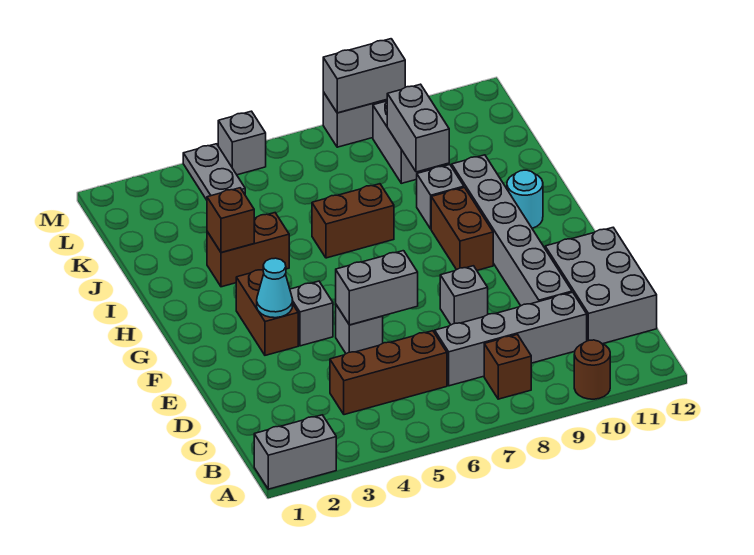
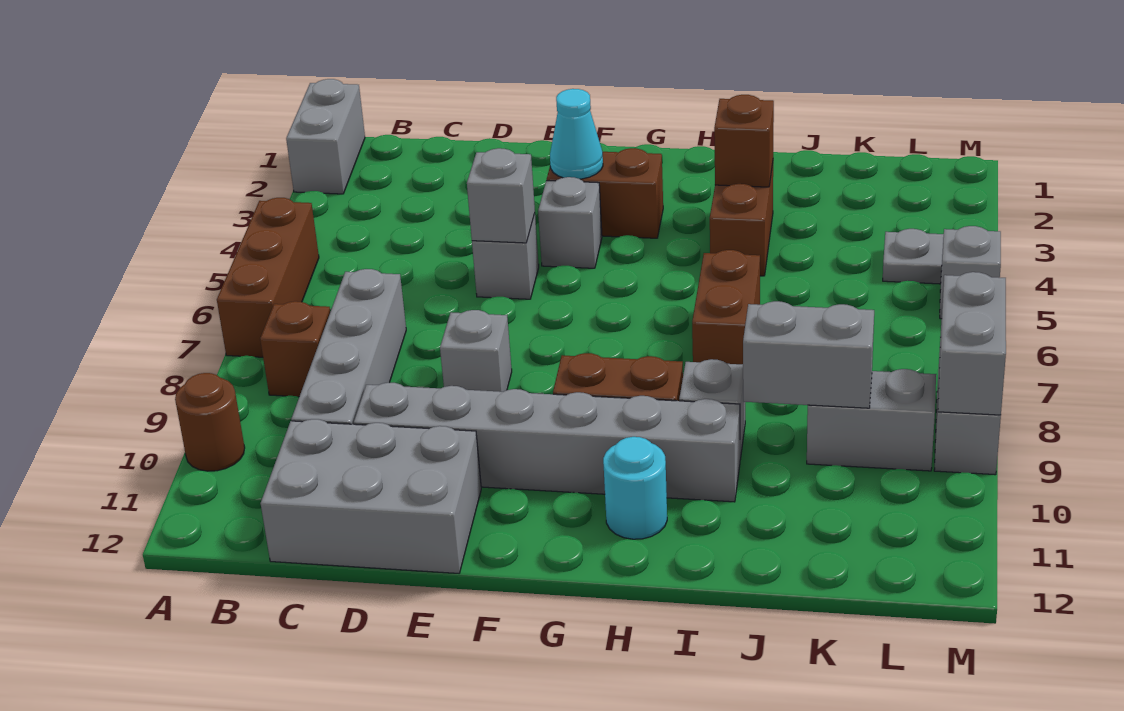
brown brick C4:C6 level 1 -> brown brick A5:A7 level 1
grey brick E5:E6 level 2 -> grey brick E5 level 2

